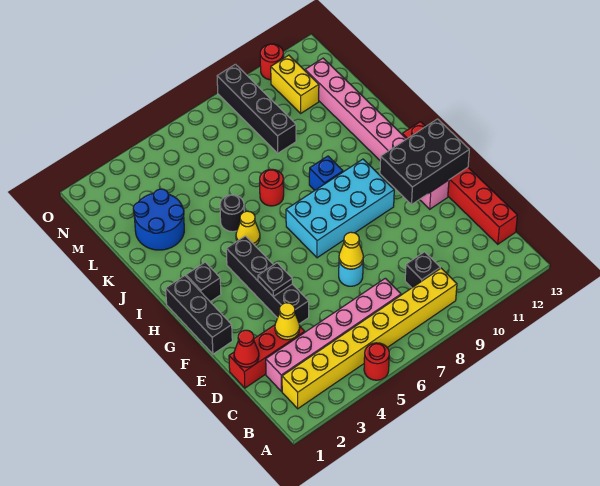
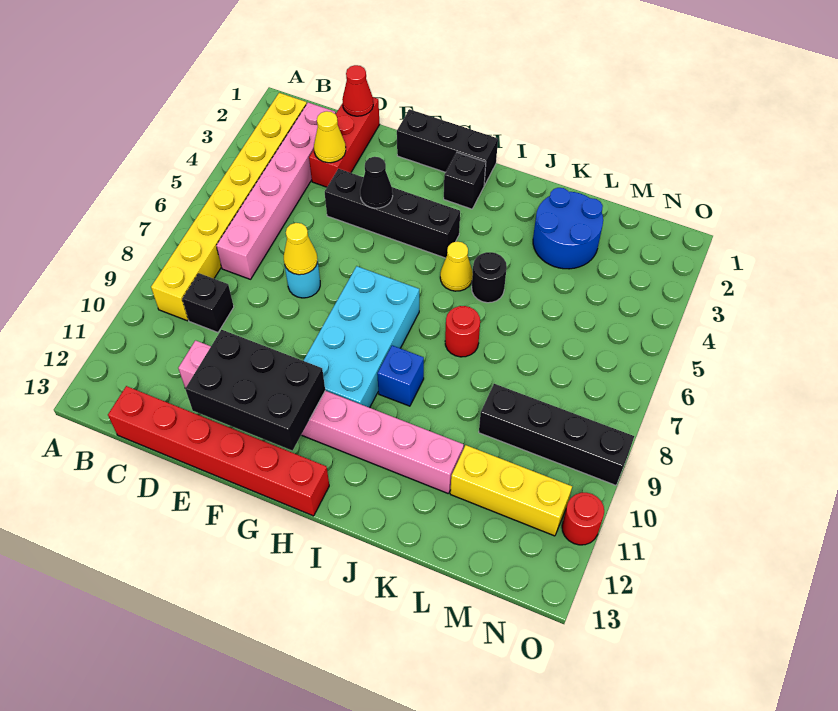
red round brick A5 level 1 -> none
black plate F4 level 2 -> black cone F4 level 2
black brick F11:G13 level 2 -> black brick E11:G12 level 2
pink brick F12:M12 level 1 -> pink brick D11:K11 level 1
yellow brick M11:N11 level 1 -> yellow brick L11:N11 level 1

